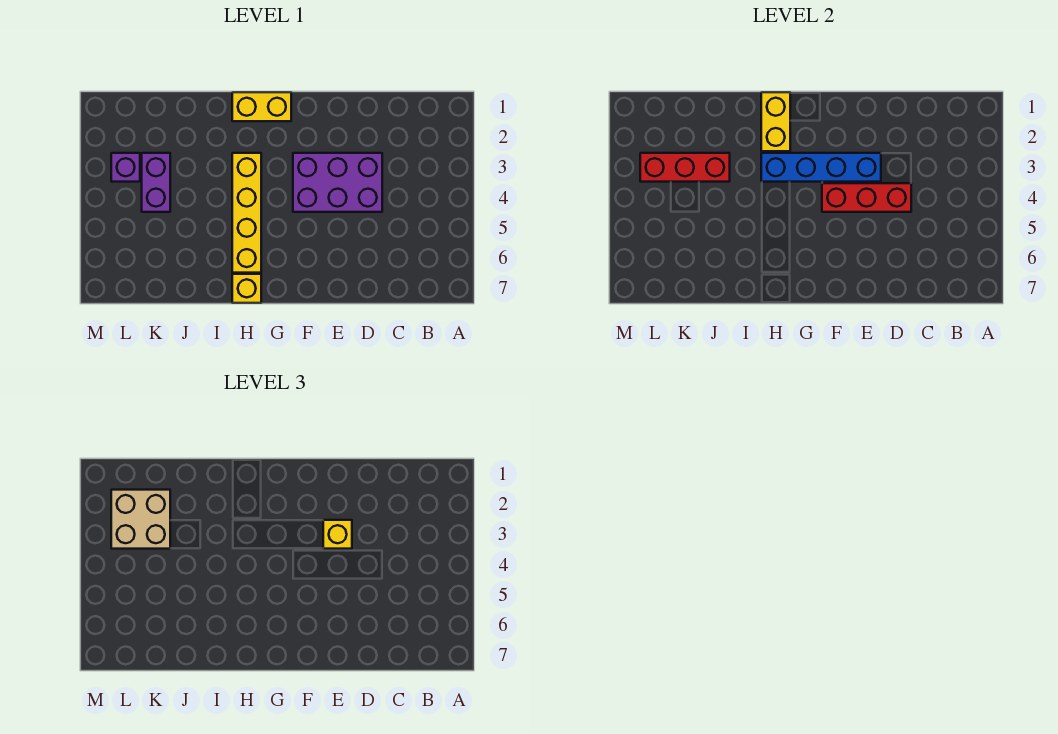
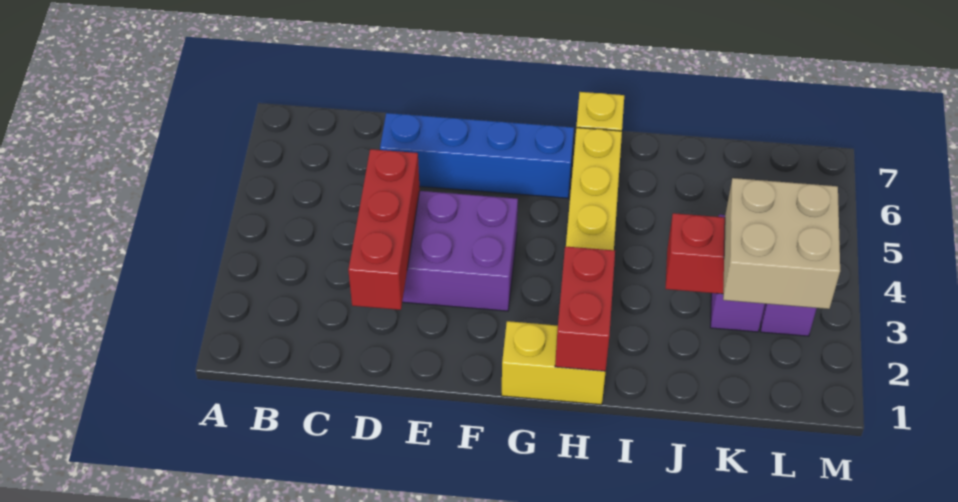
red brick D4:F4 level 2 -> red brick D2:D4 level 2
blue brick E3:H3 level 2 -> blue brick D6:G6 level 1
yellow brick E3 level 3 -> none
yellow brick H1:H2 level 2 -> red brick H1:H2 level 2

